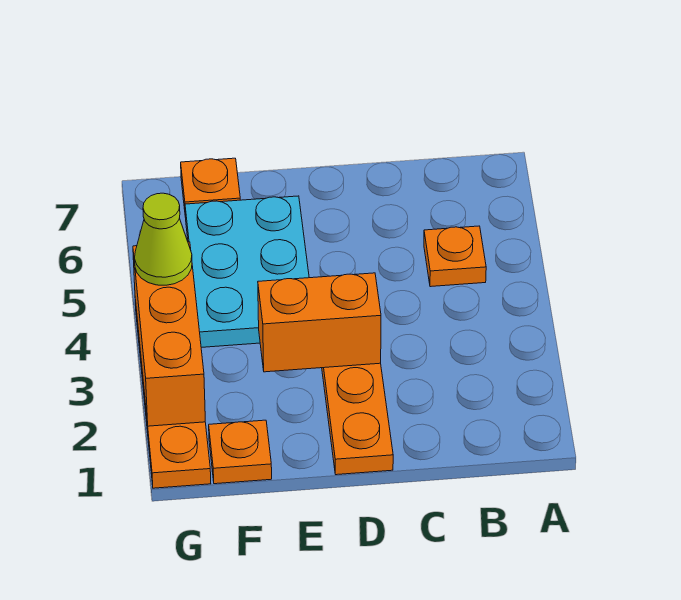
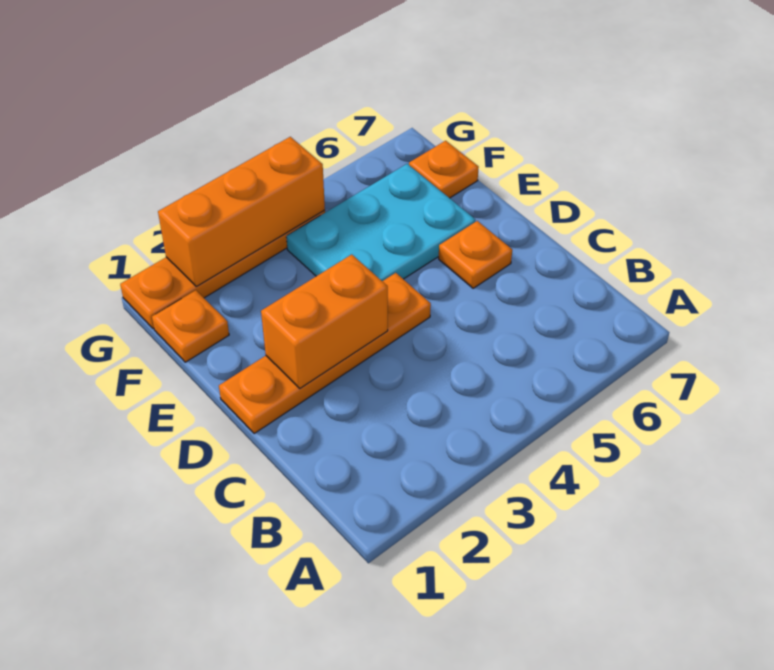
orange plate B5 level 1 -> orange plate D6 level 1
orange brick D3:E3 level 2 -> orange brick D2:D3 level 2
lime cone G4 level 3 -> none

